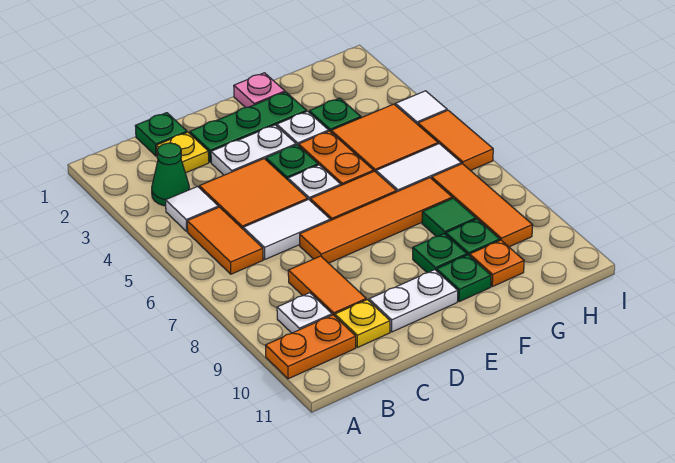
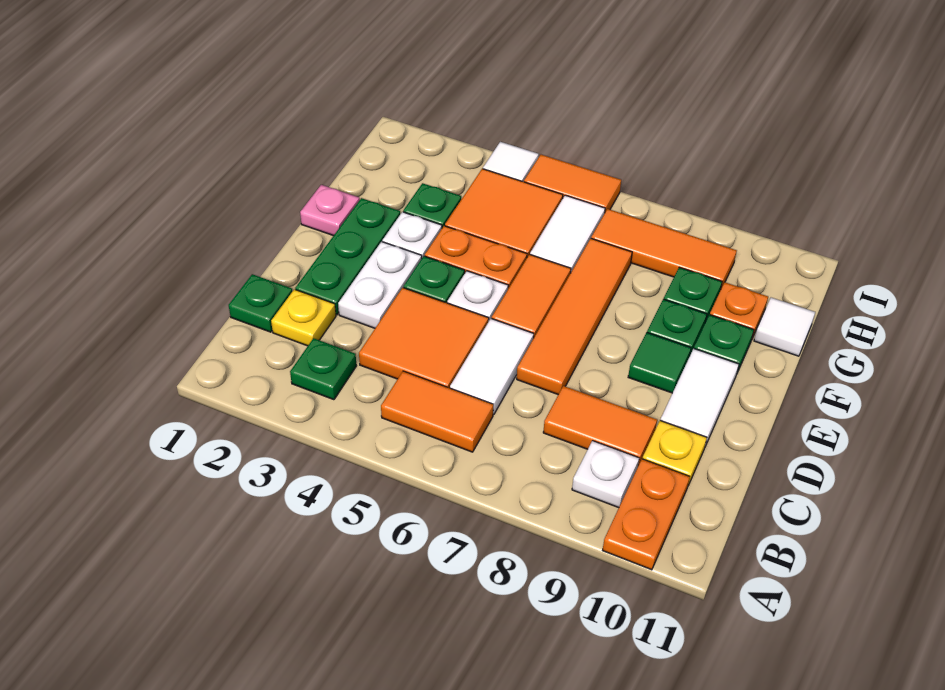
green cone B3 level 1 -> green plate B3 level 1
white tile B4 level 1 -> white tile G11 level 1
white plate D10:E10 level 1 -> white tile D10:E10 level 1
green tile G8 level 1 -> green tile E9 level 1

